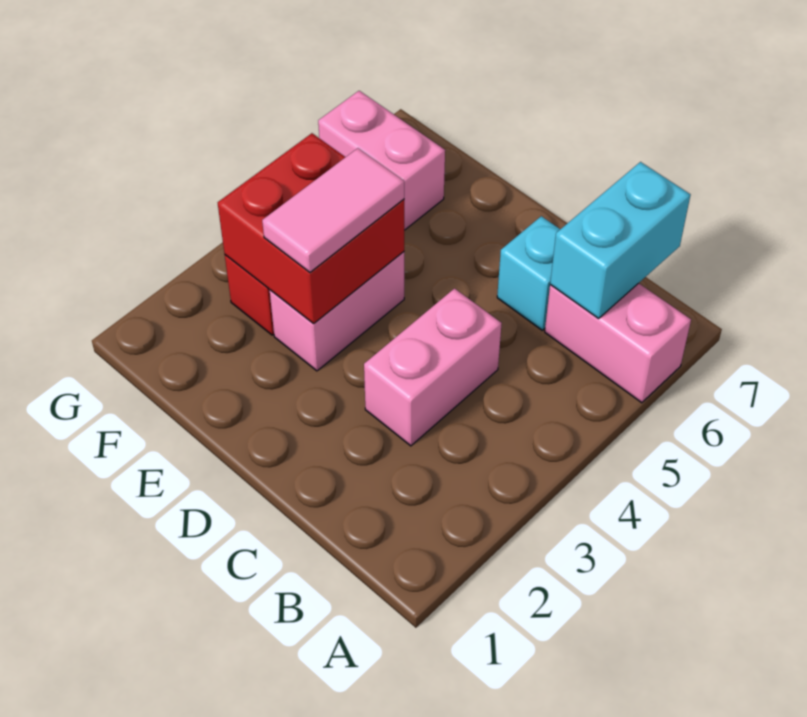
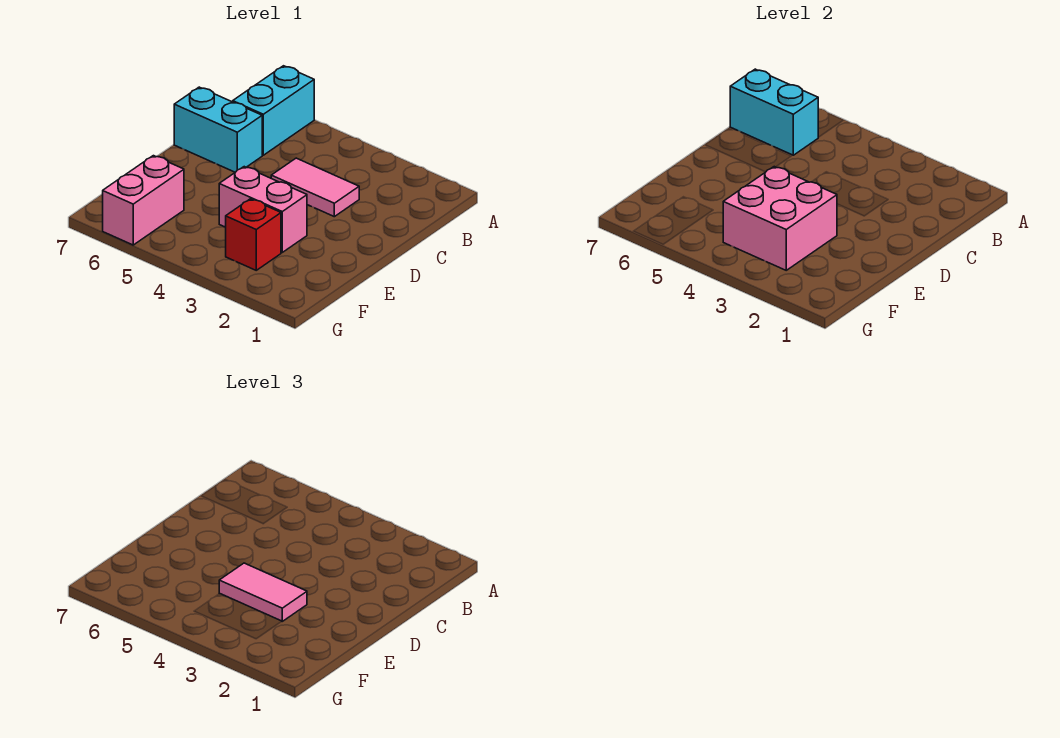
pink brick A6:B6 level 1 -> cyan brick A6:B6 level 1
pink brick C3:C4 level 1 -> pink tile C3:C4 level 1
cyan brick C6 level 1 -> cyan brick C6:C7 level 1
red brick E3:F4 level 2 -> pink brick E3:F4 level 2

